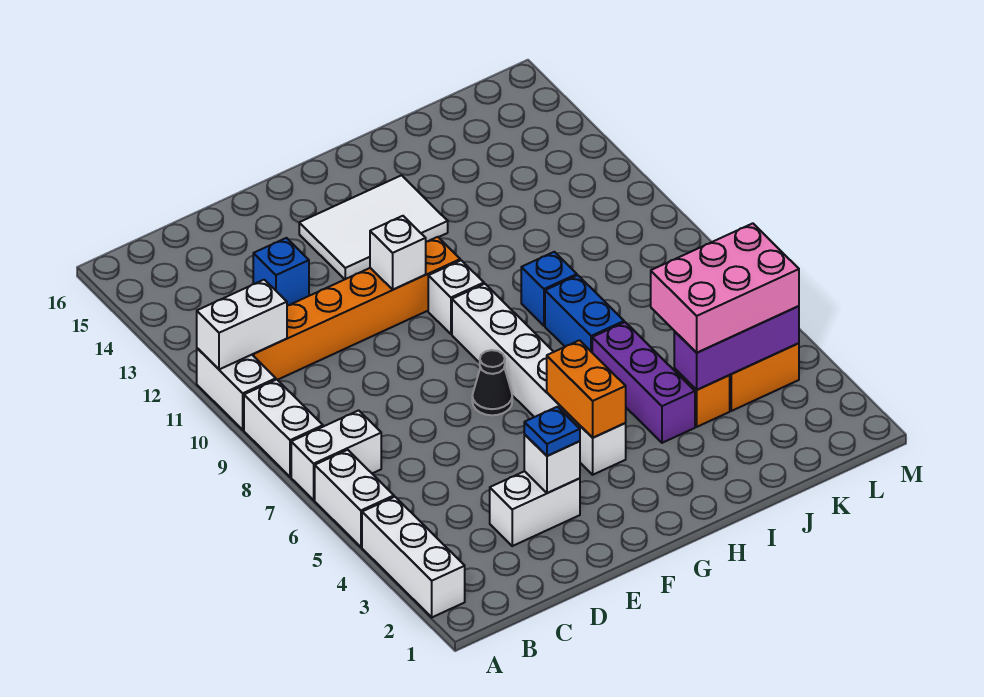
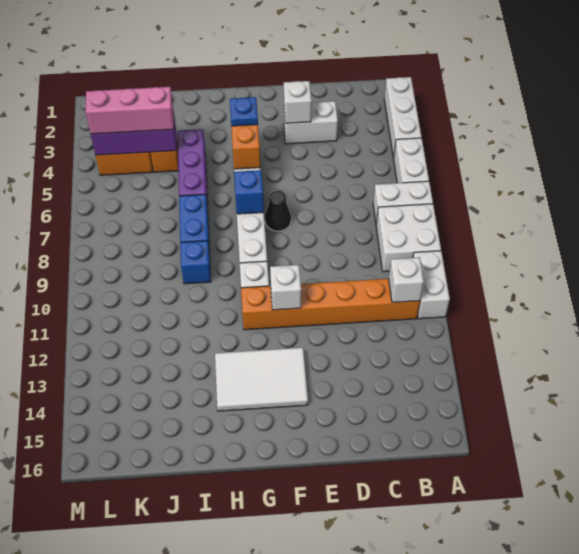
white brick A8:A9 level 1 -> white brick A8:B9 level 1
white brick A11:B11 level 2 -> white brick B11 level 2
blue brick D13 level 1 -> blue brick G7 level 2
blue plate E3 level 3 -> blue plate G4 level 3
pink brick J4:L5 level 3 -> pink brick J4:L4 level 3

